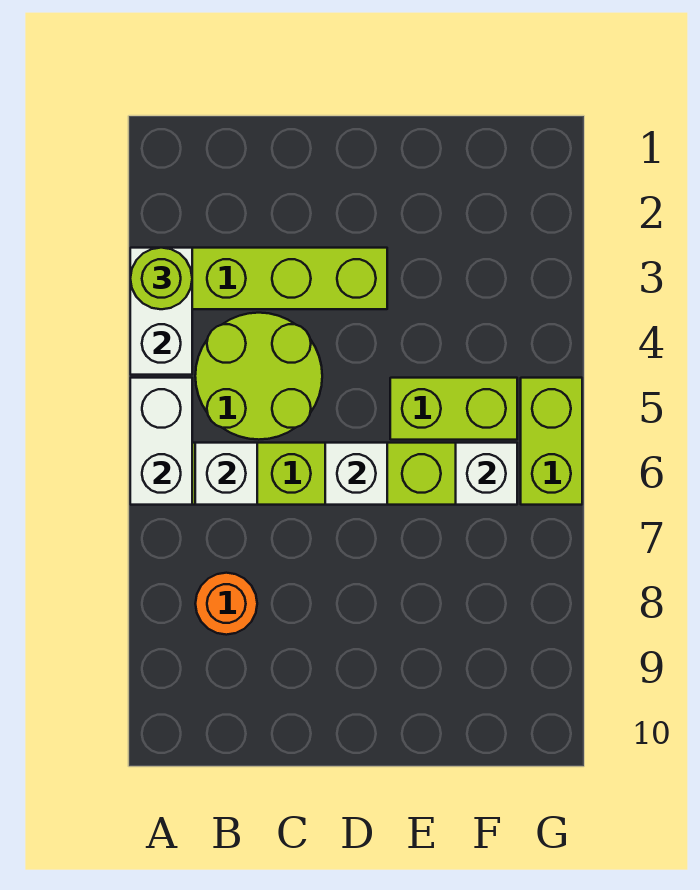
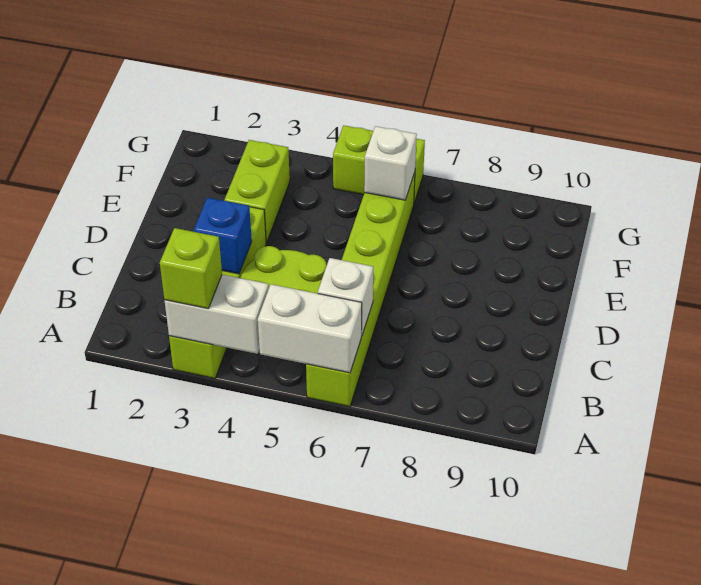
lime round brick A3 level 3 -> lime brick A3 level 3
orange round brick B8 level 1 -> none
none -> blue brick C3 level 2
white brick D6 level 2 -> none
lime brick E5:F5 level 1 -> lime brick E3:F3 level 1

